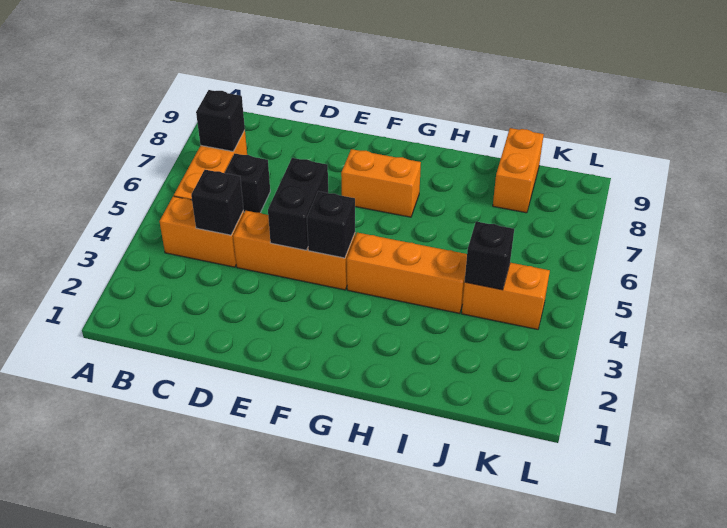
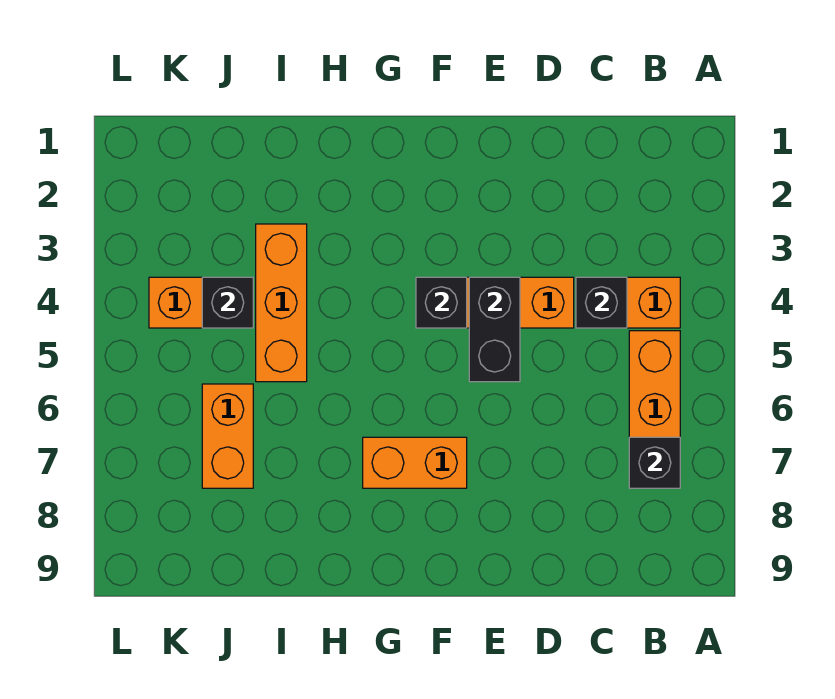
black brick C6 level 1 -> none
orange brick G4:I4 level 1 -> orange brick I3:I5 level 1
orange brick J8:J9 level 1 -> orange brick J6:J7 level 1

